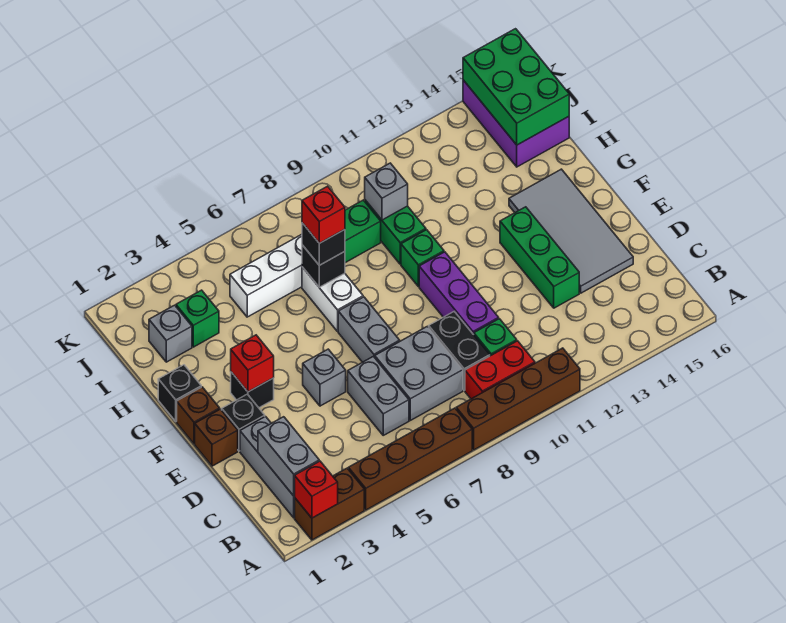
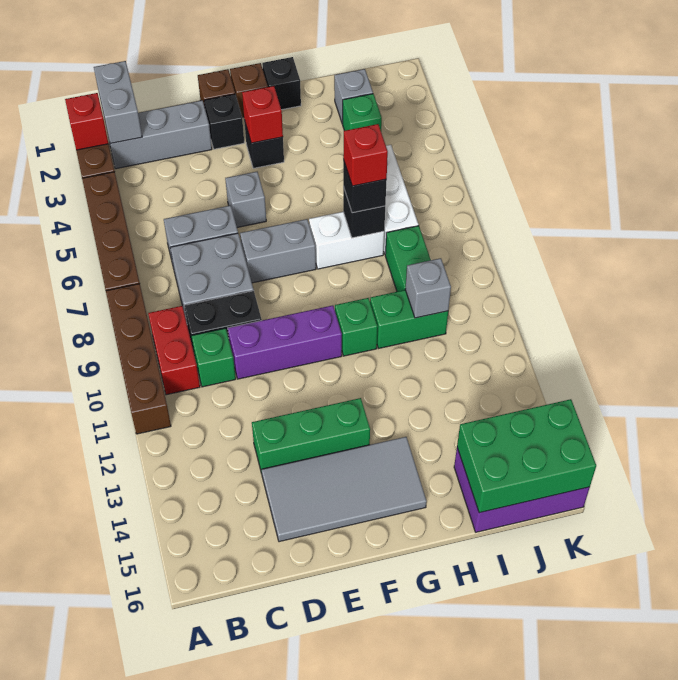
grey brick B2:C2 level 2 -> grey brick B1:B2 level 2

